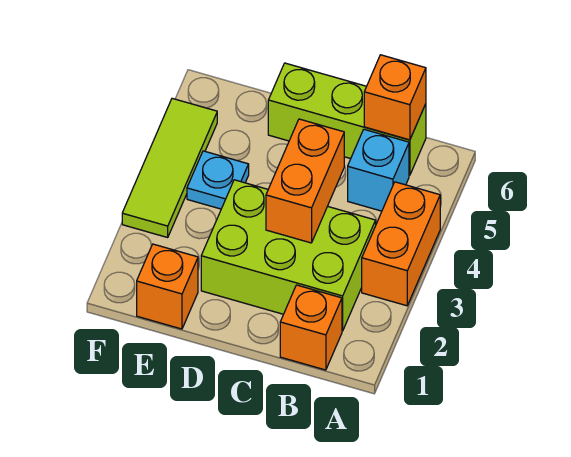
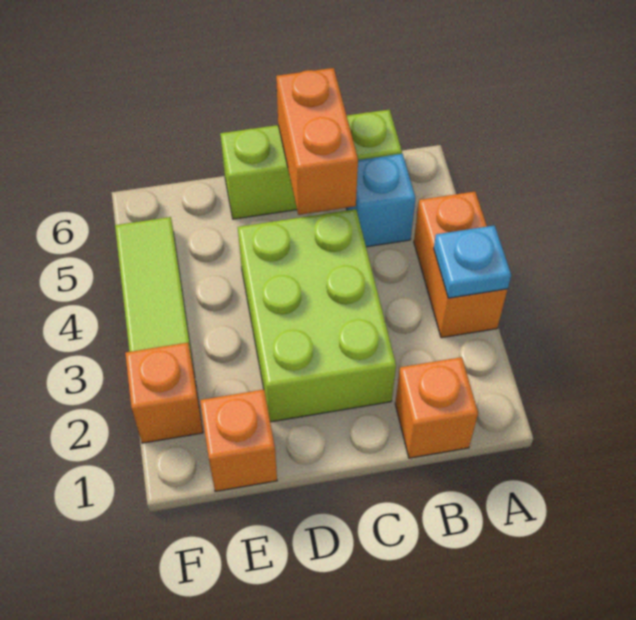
lime brick B2:D3 level 1 -> lime brick C2:D4 level 1
orange brick B6 level 2 -> orange brick F2 level 1
orange brick C3:C4 level 2 -> orange brick C5:C6 level 2
cyan plate E4 level 1 -> cyan plate A3 level 2

